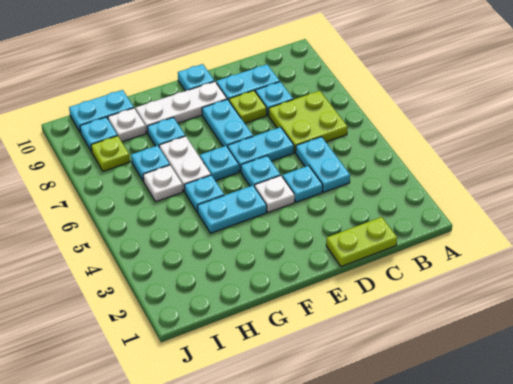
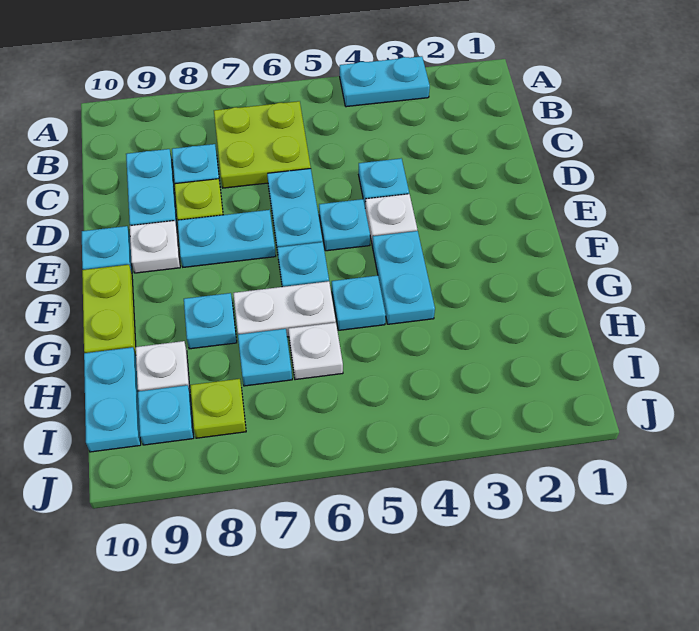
lime plate C1:D1 level 1 -> lime plate F10:G10 level 1
cyan plate C4:C5 level 1 -> cyan plate A3:A4 level 1
white plate E9:G9 level 1 -> white plate E9 level 1

